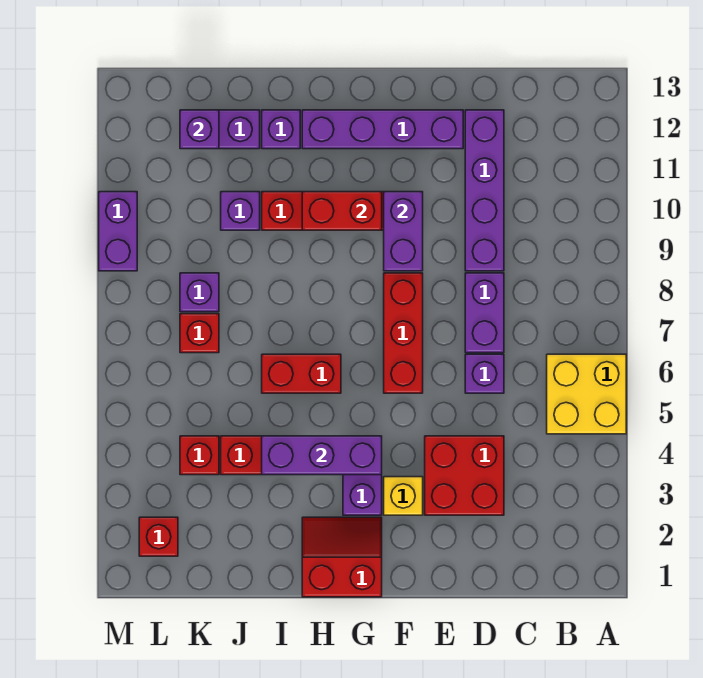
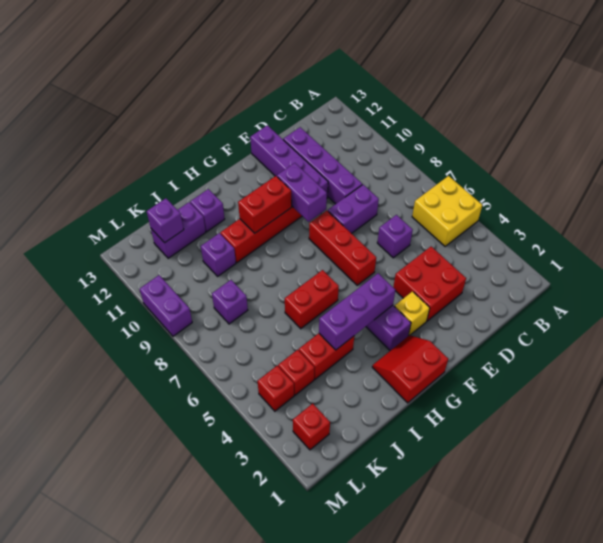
purple brick D7:D8 level 1 -> purple brick D8:E8 level 1
purple brick E12:H12 level 1 -> purple brick E10:E13 level 1
red brick K7 level 1 -> red brick L4 level 1

